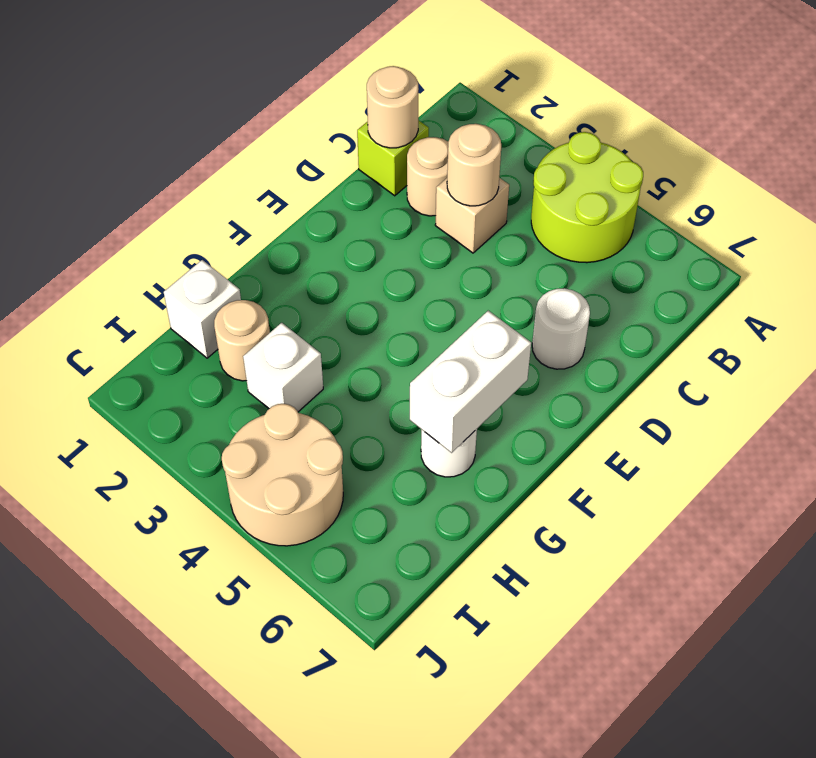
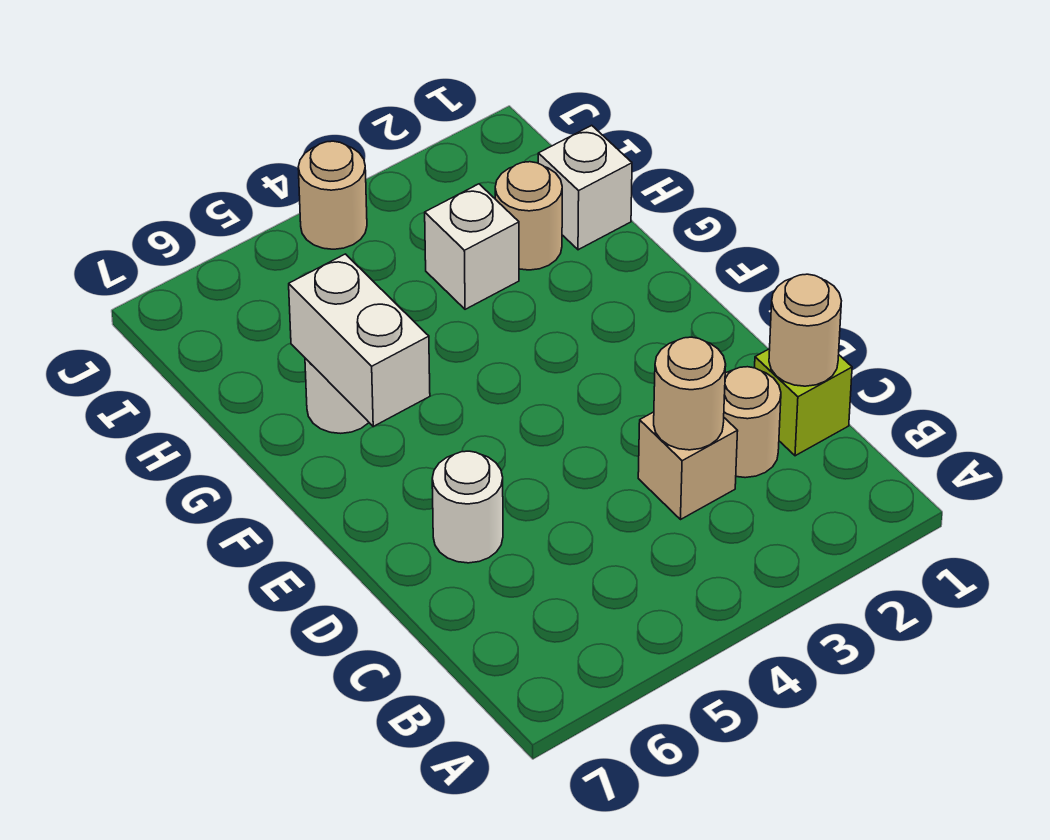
lime round brick A4:B5 level 1 -> none
tan round brick I4:J5 level 1 -> tan round brick J4 level 1

